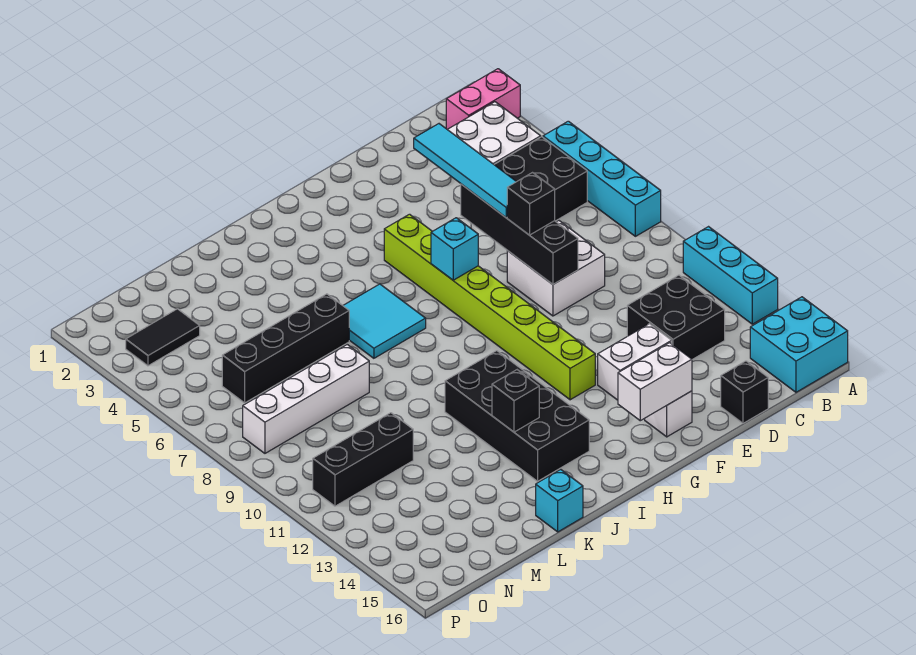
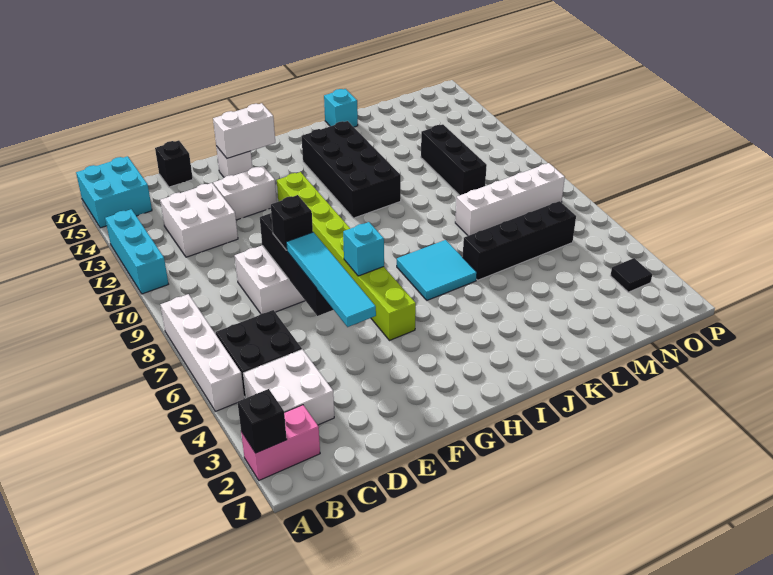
cyan brick A5:A8 level 1 -> white brick A5:A8 level 1
black brick C12:D13 level 1 -> white brick C12:D13 level 1
black brick J13 level 2 -> black brick A2 level 2
black brick M11:O11 level 1 -> black brick M10:M12 level 1
black tile N3:O3 level 1 -> black tile O3 level 1

